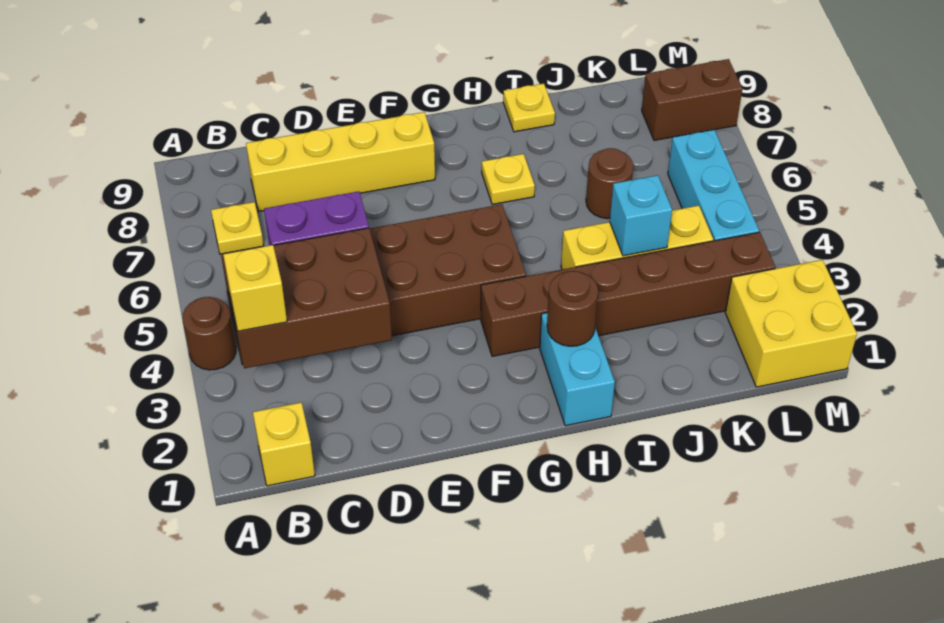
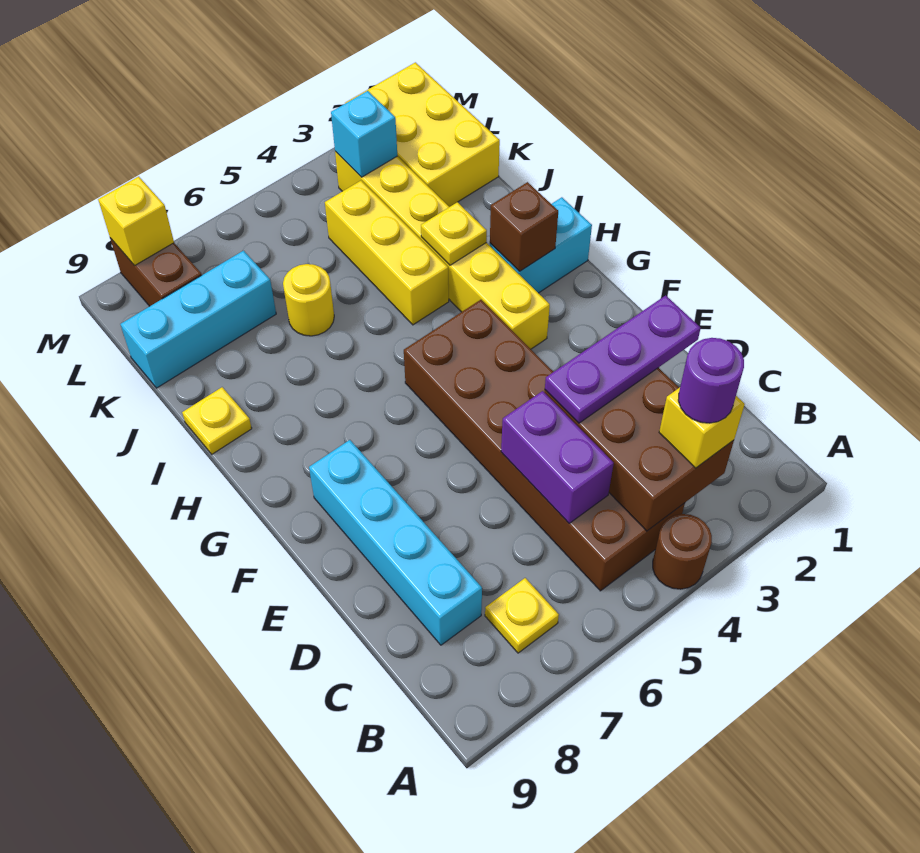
yellow brick B1 level 1 -> yellow brick M8 level 2
none -> purple round brick B3 level 4
yellow brick C8:F8 level 1 -> cyan brick C8:F8 level 1
none -> purple plate D2:D4 level 3
brown brick G3:L3 level 1 -> yellow brick G3:L3 level 1
brown round brick H2 level 2 -> brown brick H2 level 2
yellow plate H7 level 1 -> yellow plate I3 level 2
cyan brick J4 level 2 -> cyan brick L3 level 2
brown round brick J6 level 1 -> yellow round brick J6 level 1
yellow brick L1:M2 level 1 -> yellow brick K1:M2 level 1
cyan brick L4:L6 level 1 -> cyan brick K7:K9 level 1

